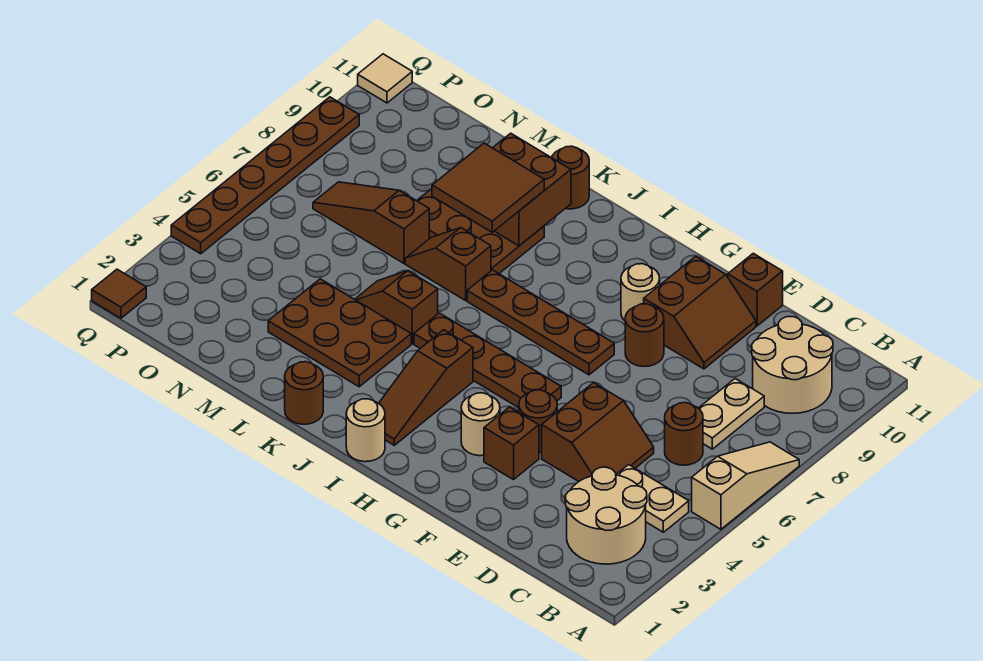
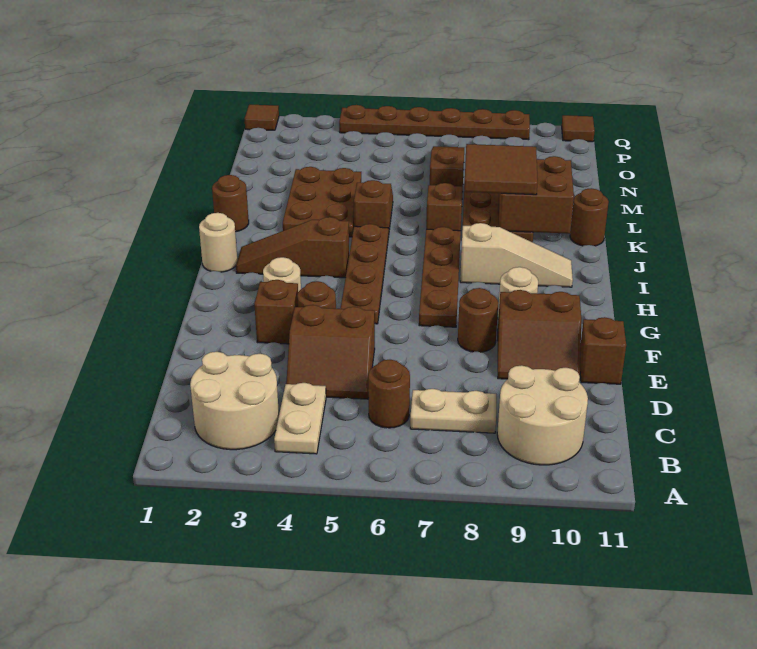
tan slope A5:A7 level 1 top 5 -> tan slope I8:I10 level 1 top 8
tan tile Q11 level 1 -> brown tile Q11 level 1

